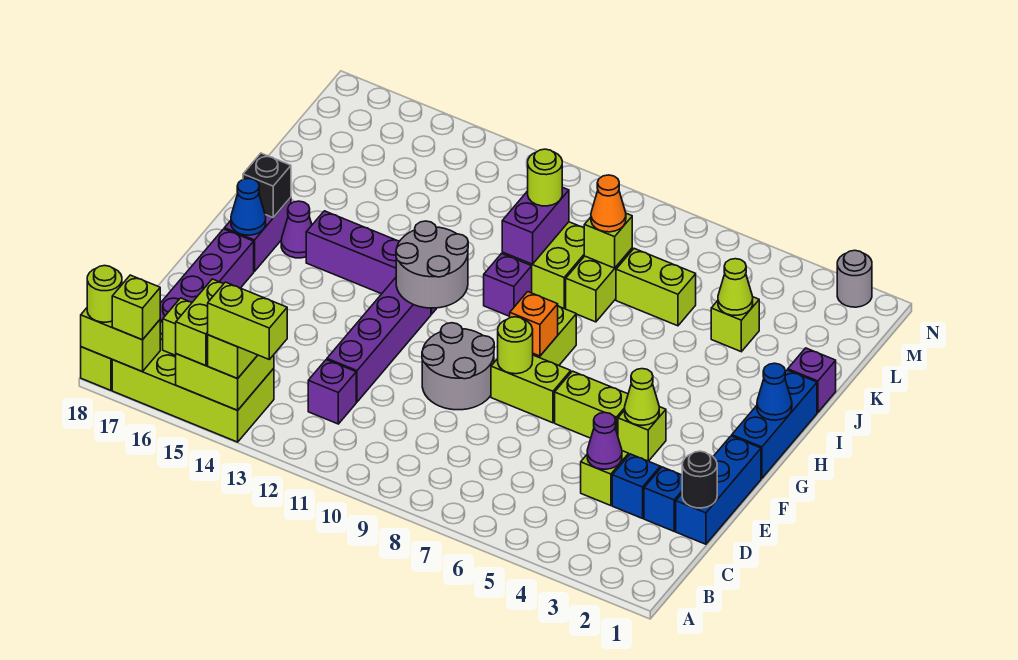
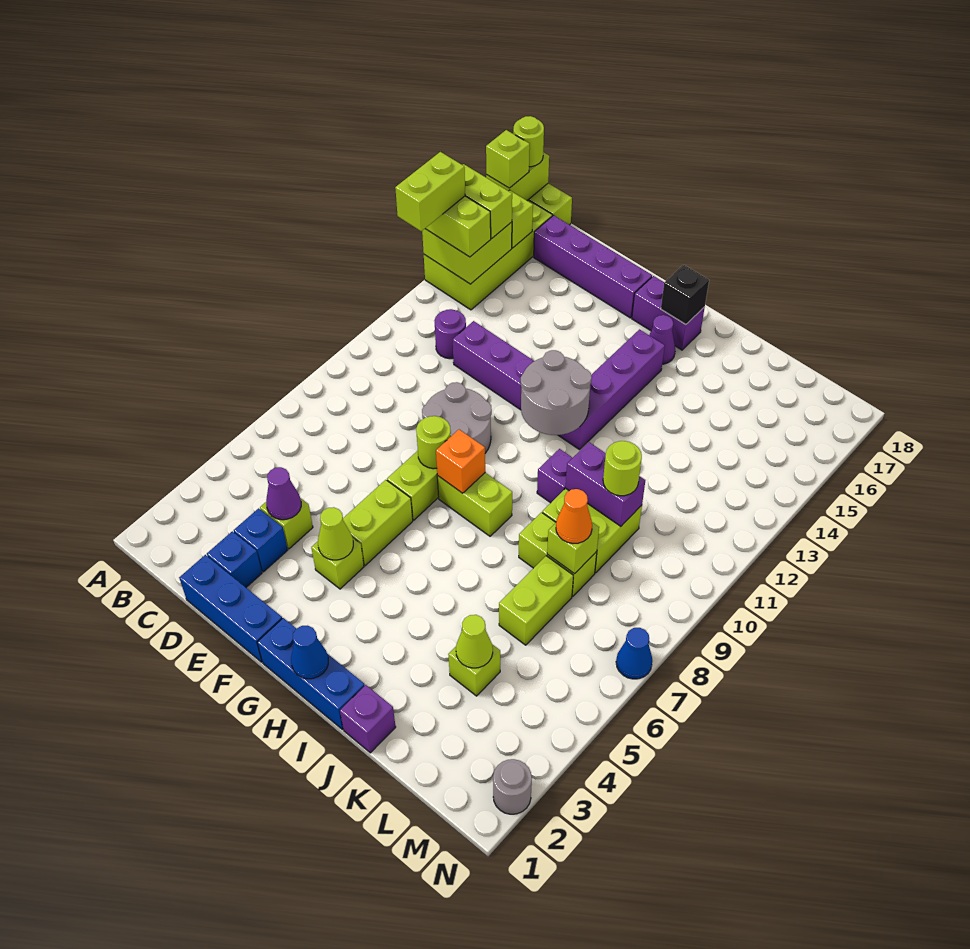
purple brick C12 level 1 -> purple round brick C12 level 1
black round brick D1 level 2 -> none
blue cone G17 level 2 -> blue cone N7 level 1

